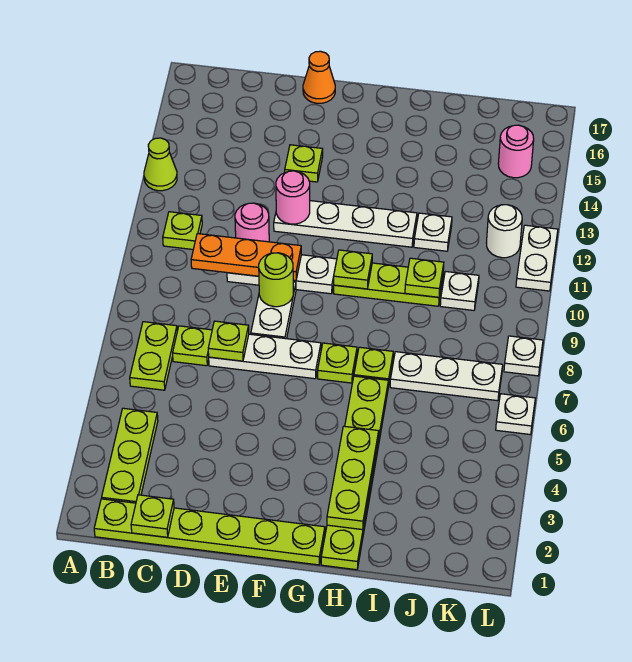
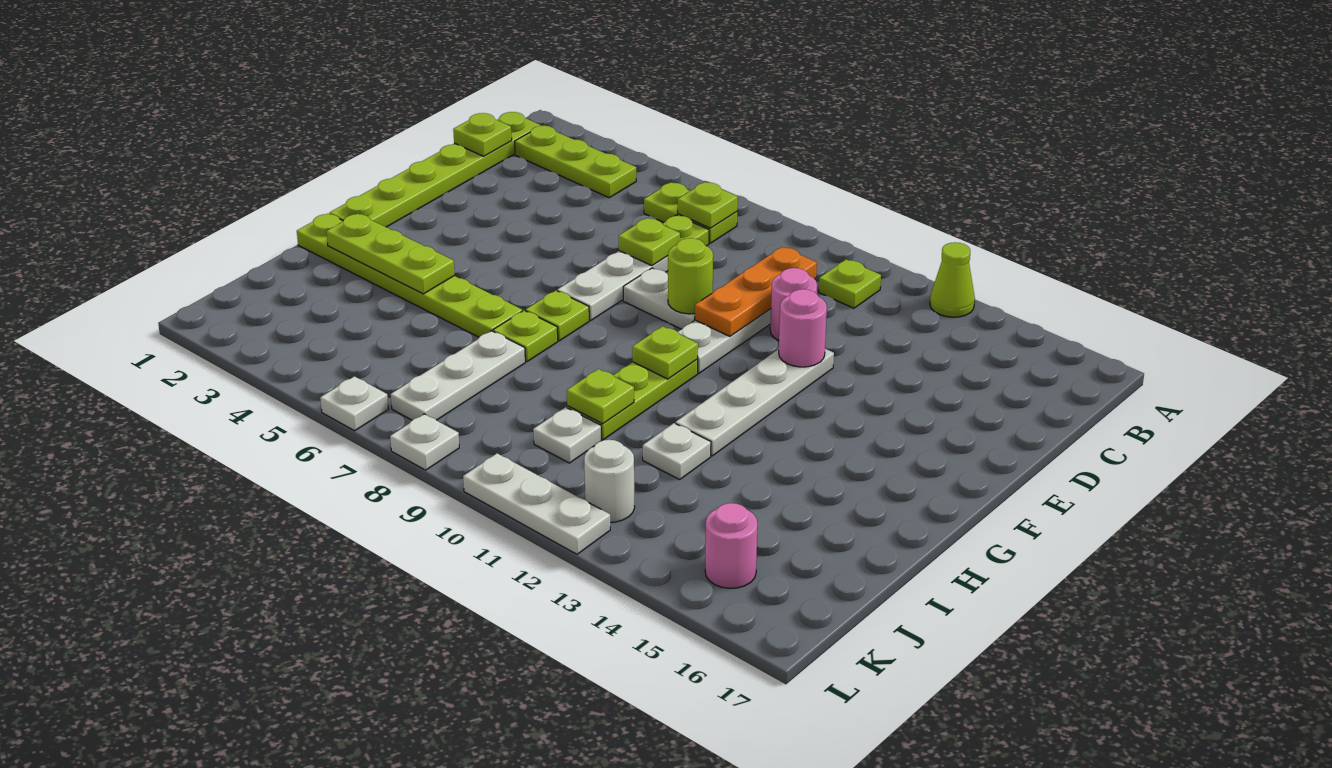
lime plate E14 level 1 -> lime plate B7 level 2
orange cone E17 level 1 -> none
white plate L11:L12 level 1 -> white plate L10:L12 level 1

